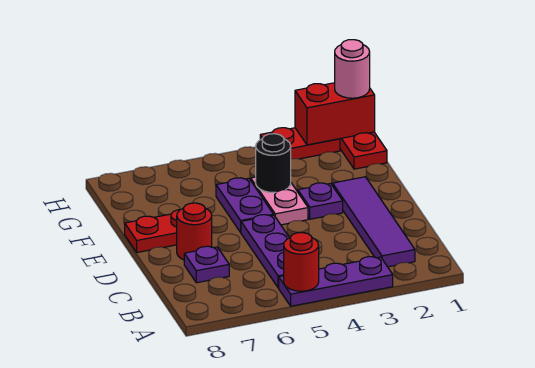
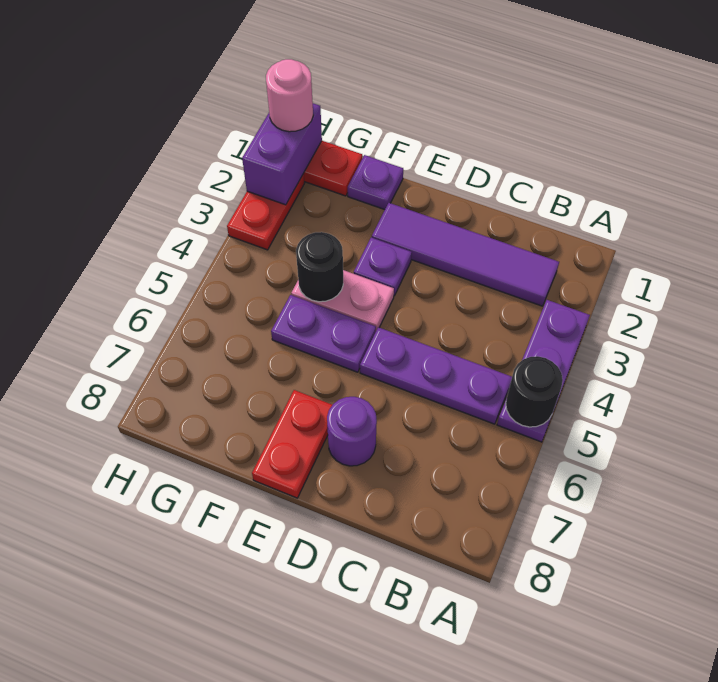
red round brick A5 level 2 -> black round brick A5 level 2
purple plate C7 level 1 -> purple plate F1 level 1
red round brick D7 level 1 -> purple round brick D7 level 1
red brick H1:H2 level 2 -> purple brick H1:H2 level 2

